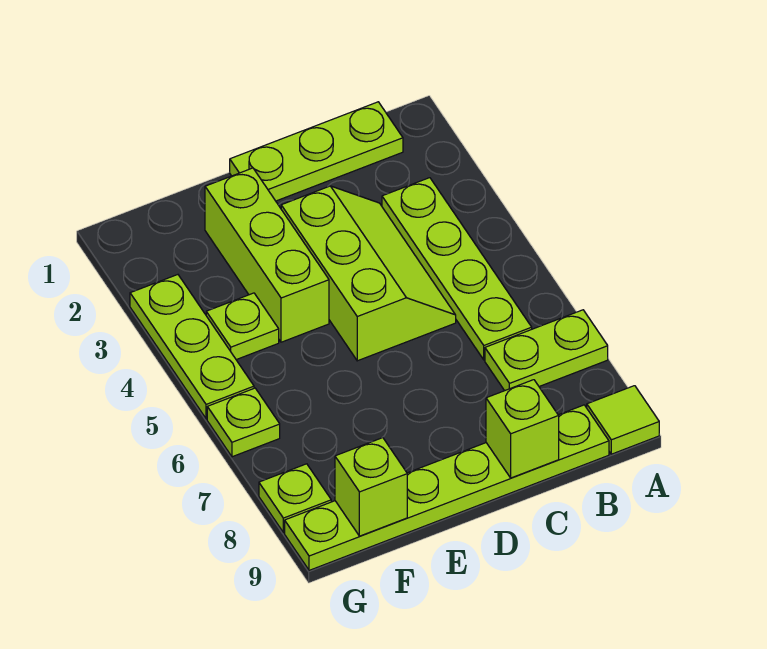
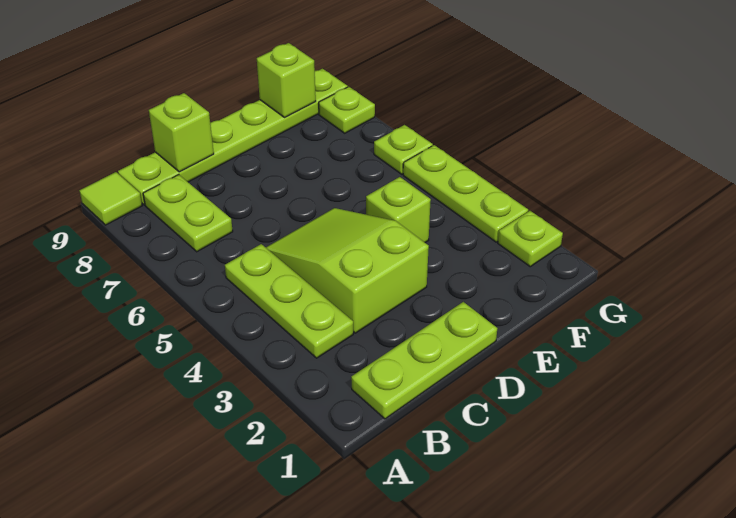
lime plate A7:B7 level 1 -> lime plate B7:B8 level 1
lime plate B3:B6 level 1 -> lime plate B3:B5 level 1
lime slope C3:D5 level 1 top D -> lime slope C3:D5 level 1 top 3
lime brick E2:E4 level 1 -> lime brick E4 level 1
lime plate F4 level 1 -> lime plate G2 level 1

